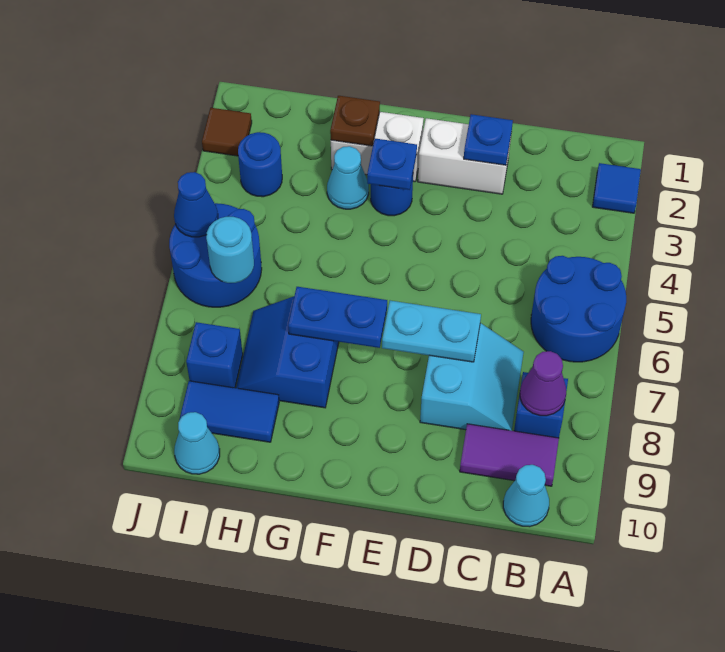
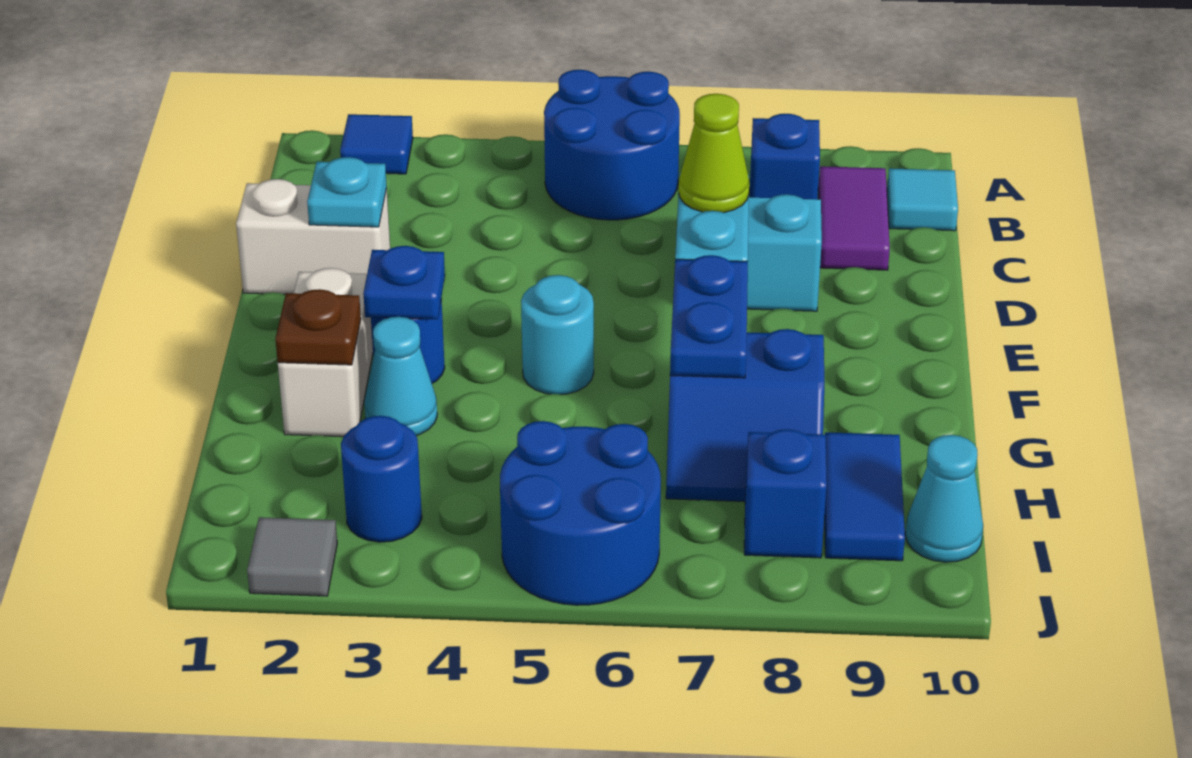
purple cone B8 level 2 -> none
cyan cone B10 level 1 -> cyan tile B10 level 1
white brick D2:E2 level 1 -> white brick D1:D2 level 1
blue plate D2 level 2 -> cyan plate D2 level 2
none -> lime cone D7 level 3
cyan round brick I6 level 2 -> cyan round brick F5 level 1
brown tile J2 level 1 -> grey tile J2 level 1
blue cone J5 level 2 -> none

